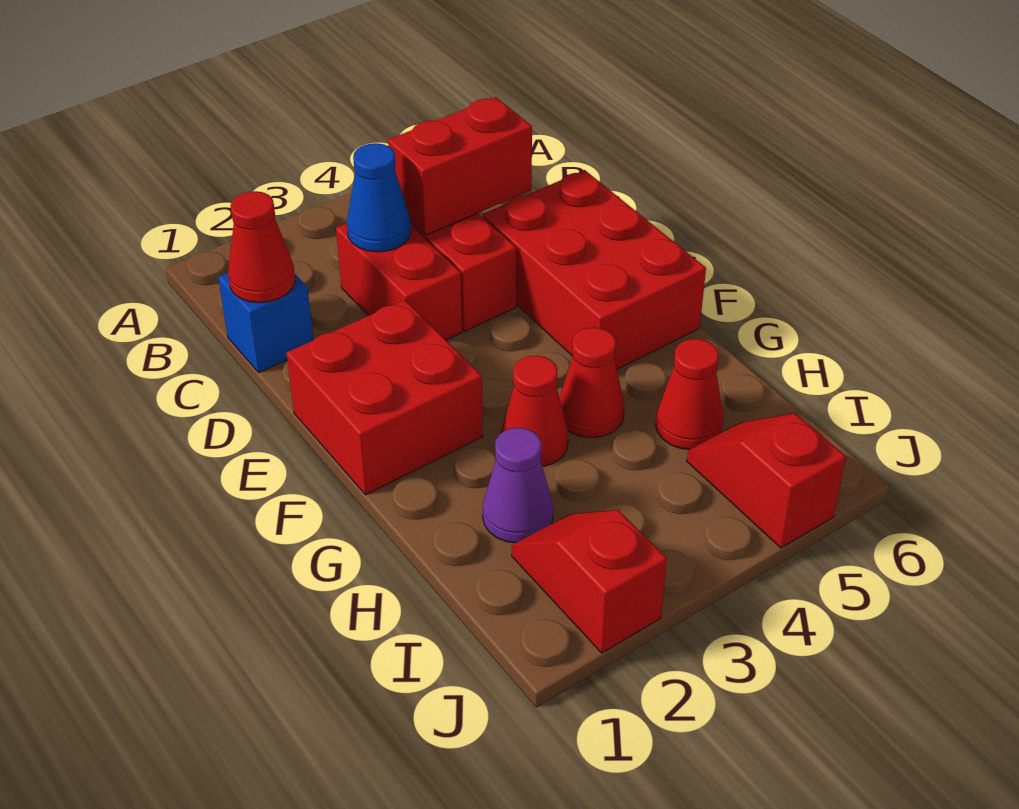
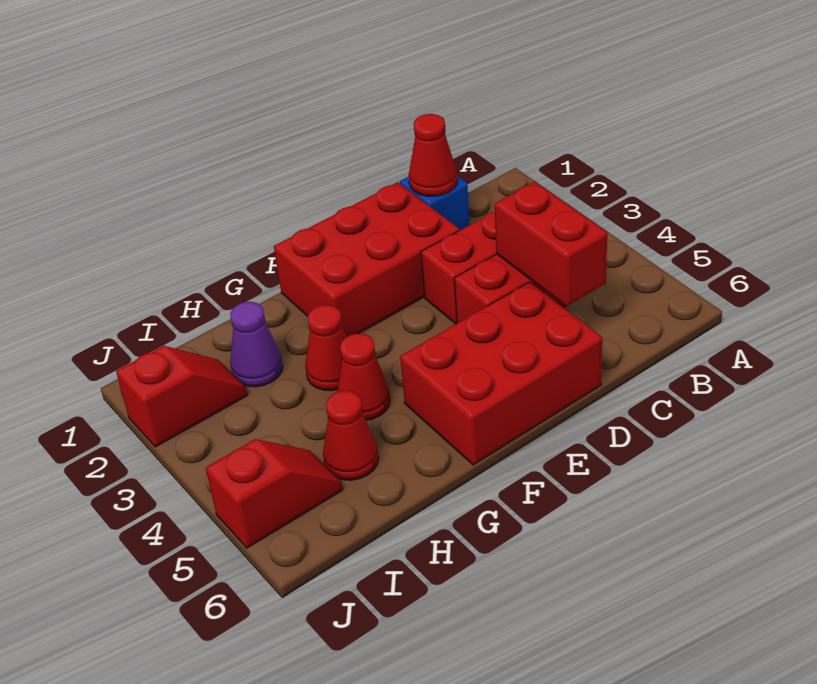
blue cone C3 level 2 -> none
red brick E1:F2 level 1 -> red brick D1:F2 level 1

